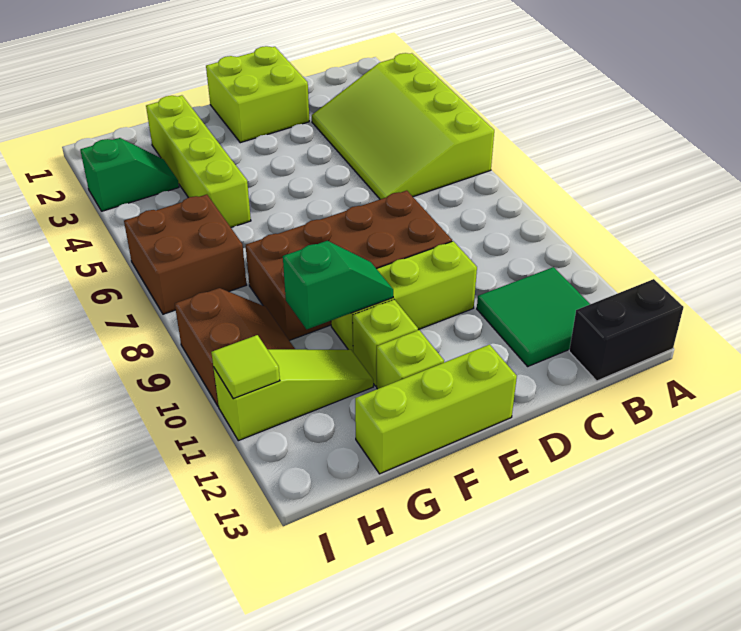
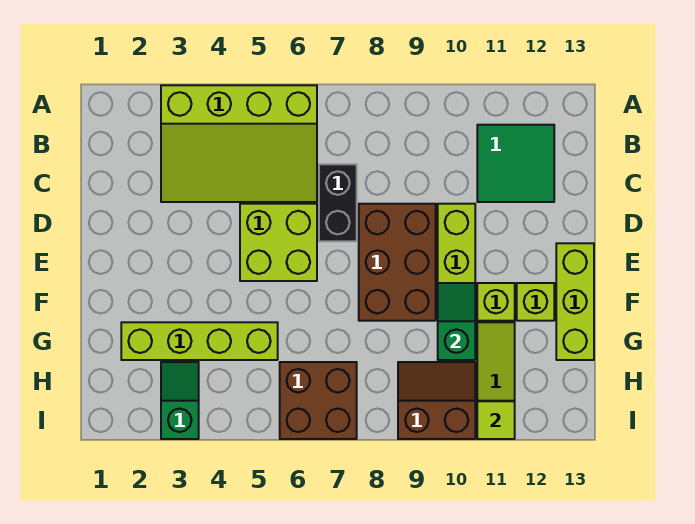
black brick A13:B13 level 1 -> black brick C7:D7 level 1
lime brick D1:E2 level 1 -> lime brick D5:E6 level 1
brown brick D8:G9 level 1 -> brown brick D8:F9 level 1

